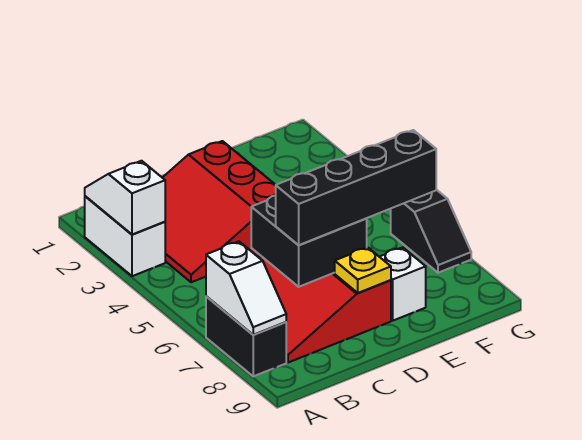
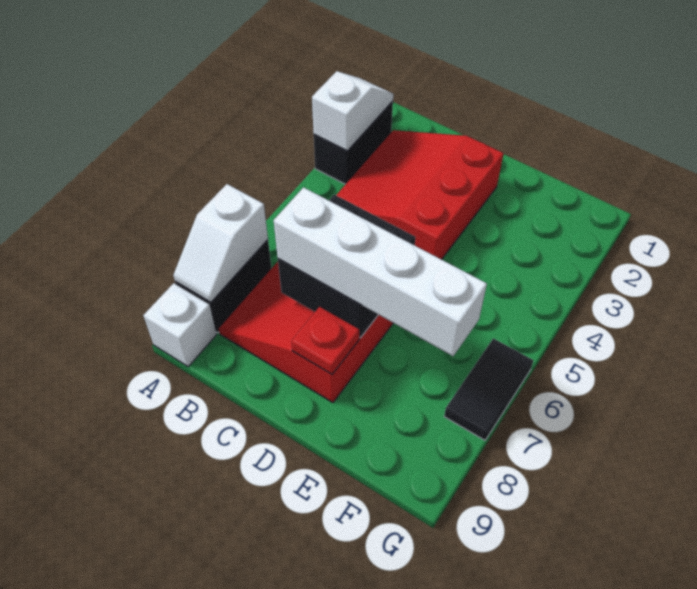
white brick A2:A3 level 1 -> black brick A2:A3 level 1
black brick C7:F7 level 3 -> white brick C7:F7 level 3
yellow plate D8 level 2 -> red plate D8 level 2
white brick E8 level 1 -> white brick A9 level 1
black slope G6:G7 level 1 top 6 -> black tile G6:G7 level 1

